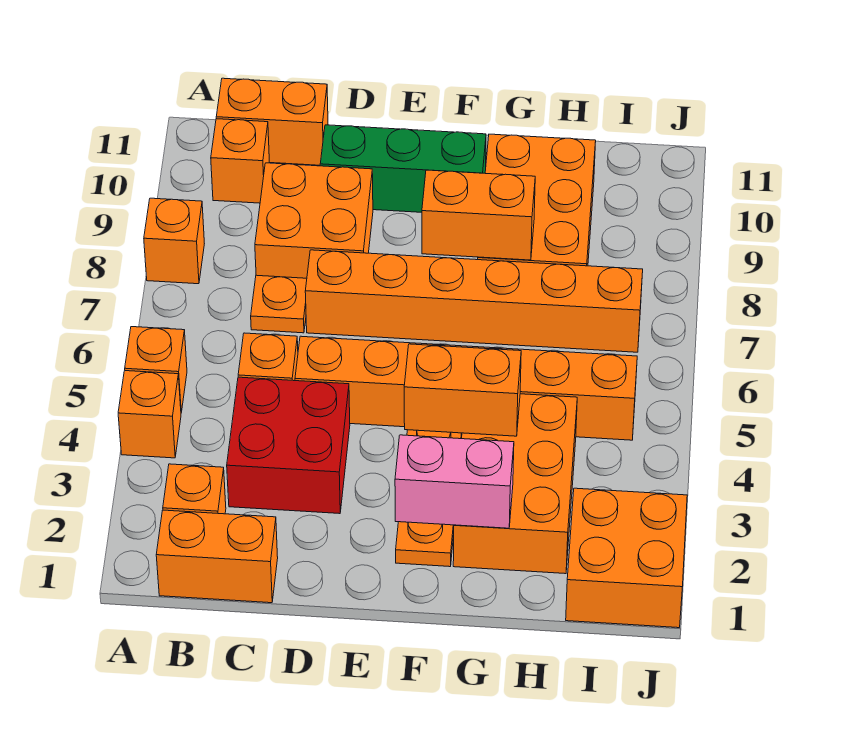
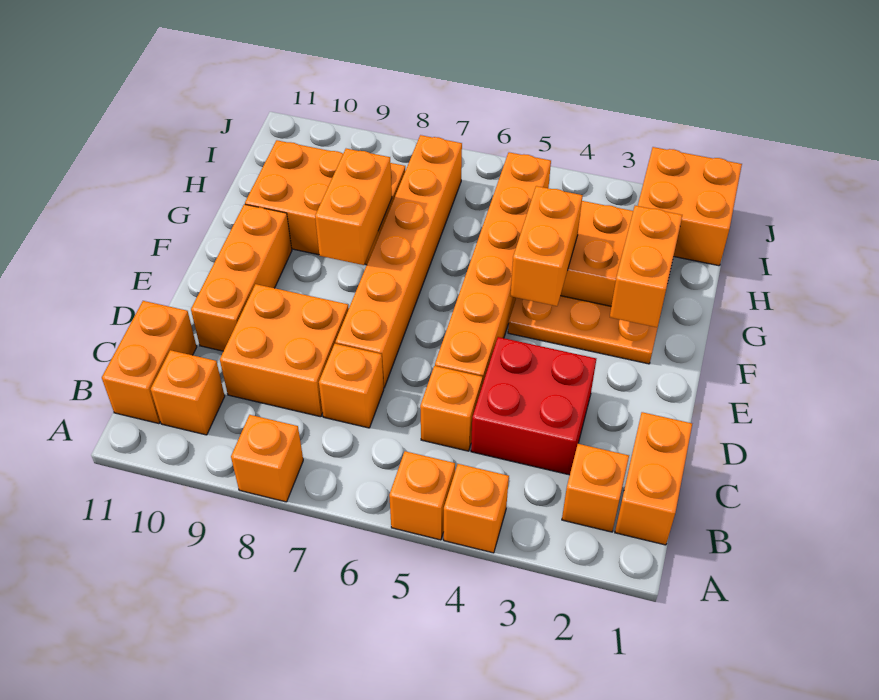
orange plate C7 level 1 -> orange brick C7 level 1
green brick D10:F10 level 1 -> orange brick D10:F10 level 1
pink brick F2:G2 level 2 -> orange brick F2:G2 level 2

